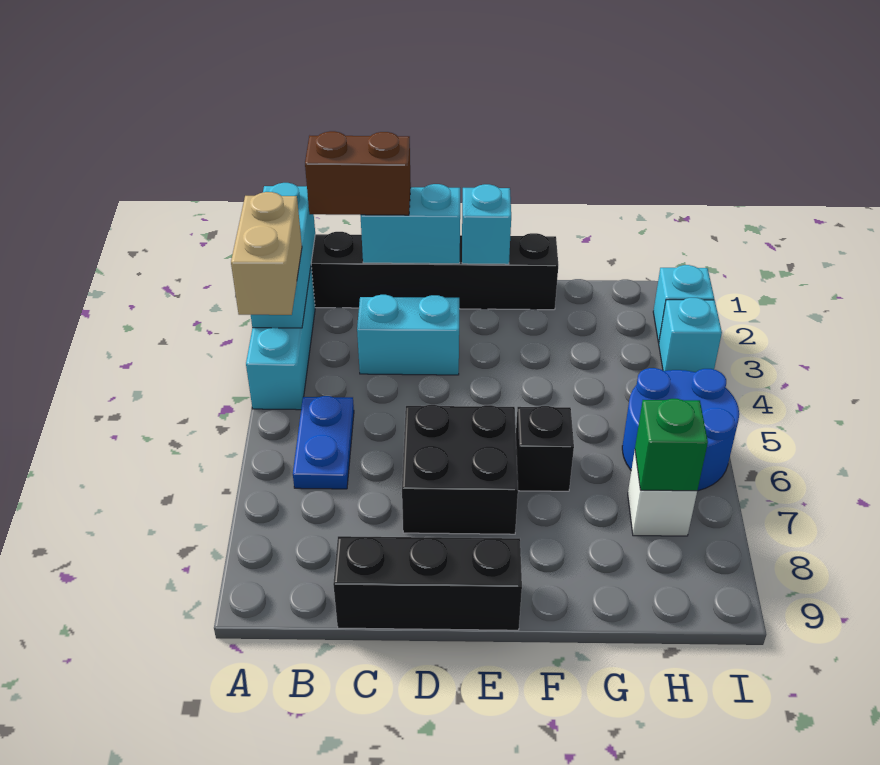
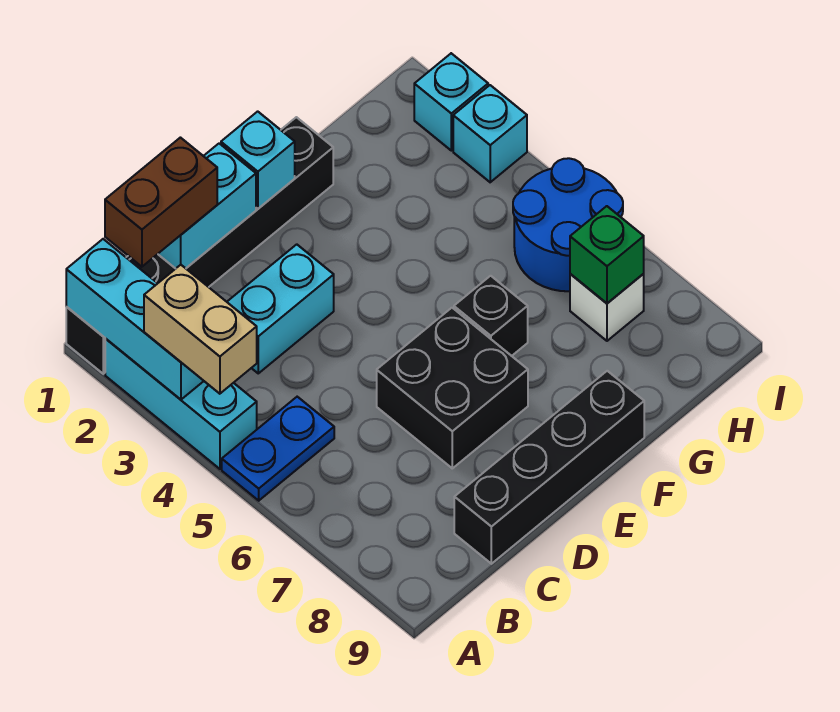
blue plate B5:B6 level 1 -> blue plate A5:B5 level 1
black brick C9:E9 level 1 -> black brick C9:F9 level 1

